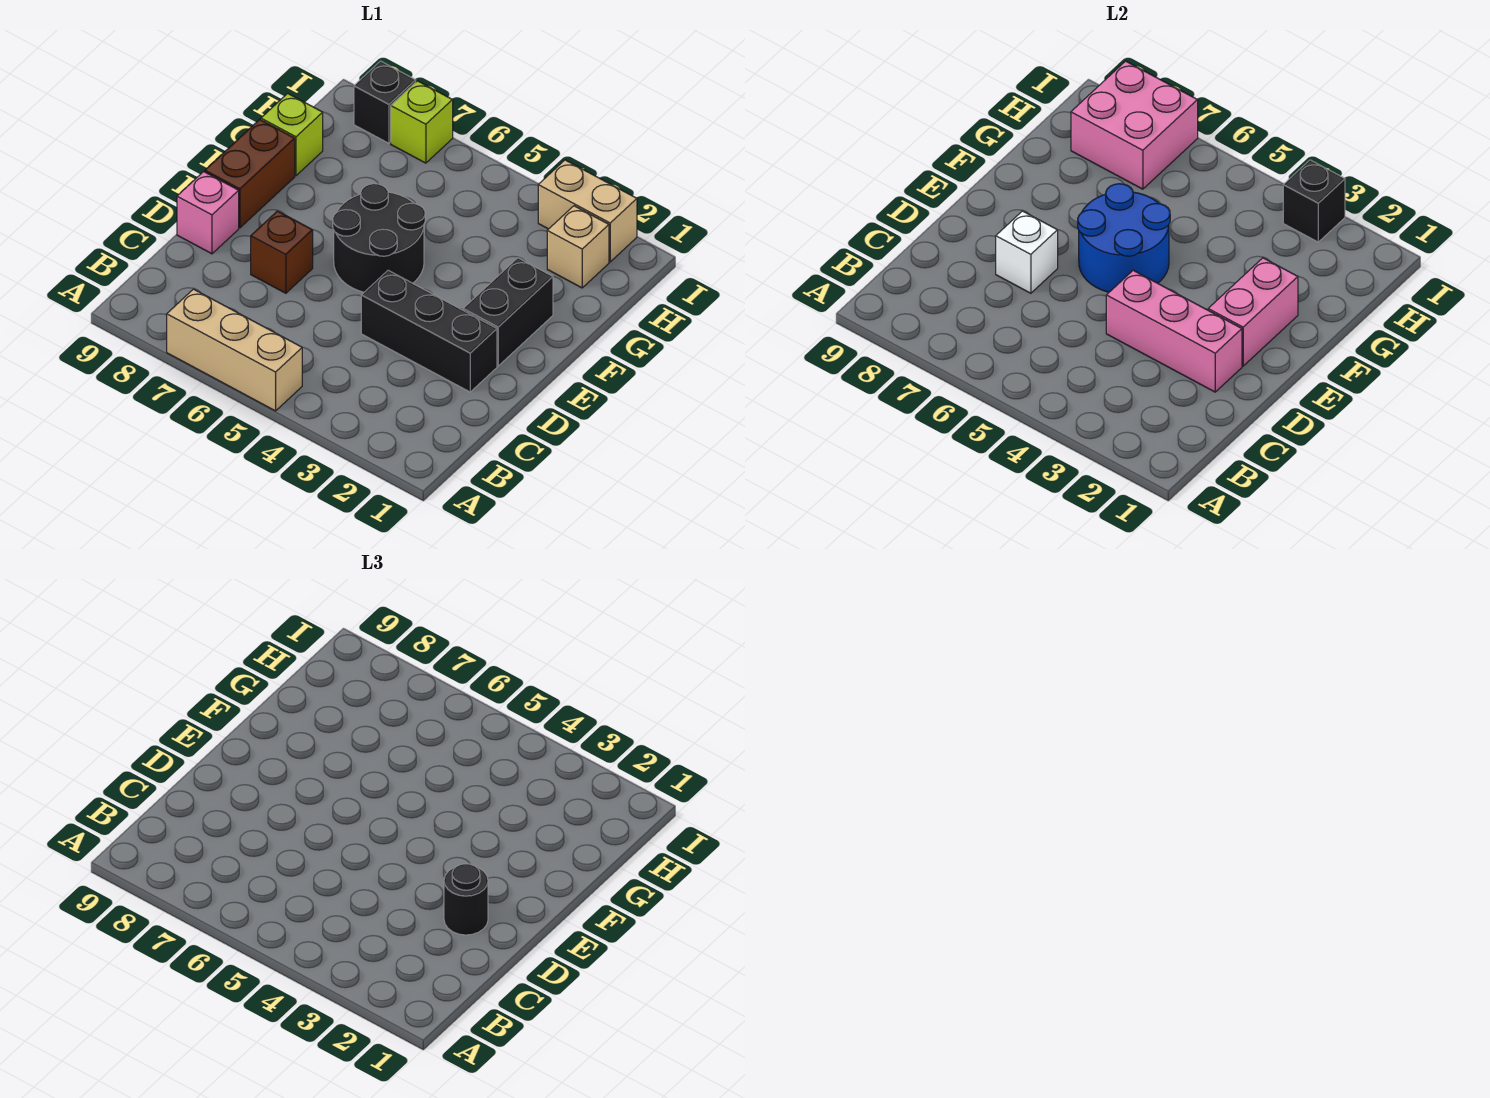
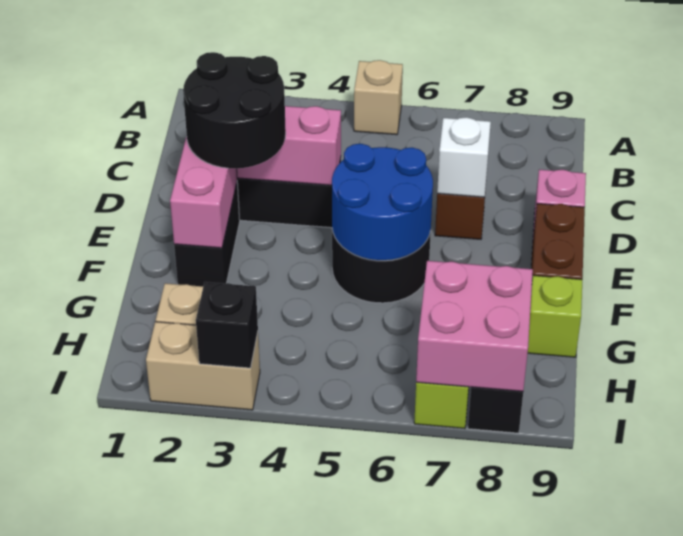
tan brick A5:A7 level 1 -> tan brick A5 level 1
black round brick D2 level 3 -> black round brick D2:E3 level 3

